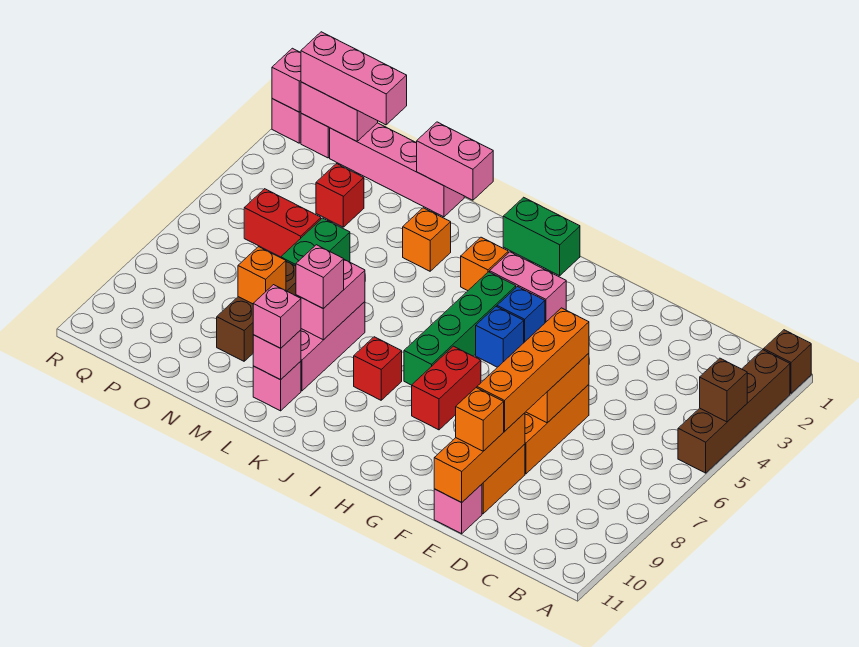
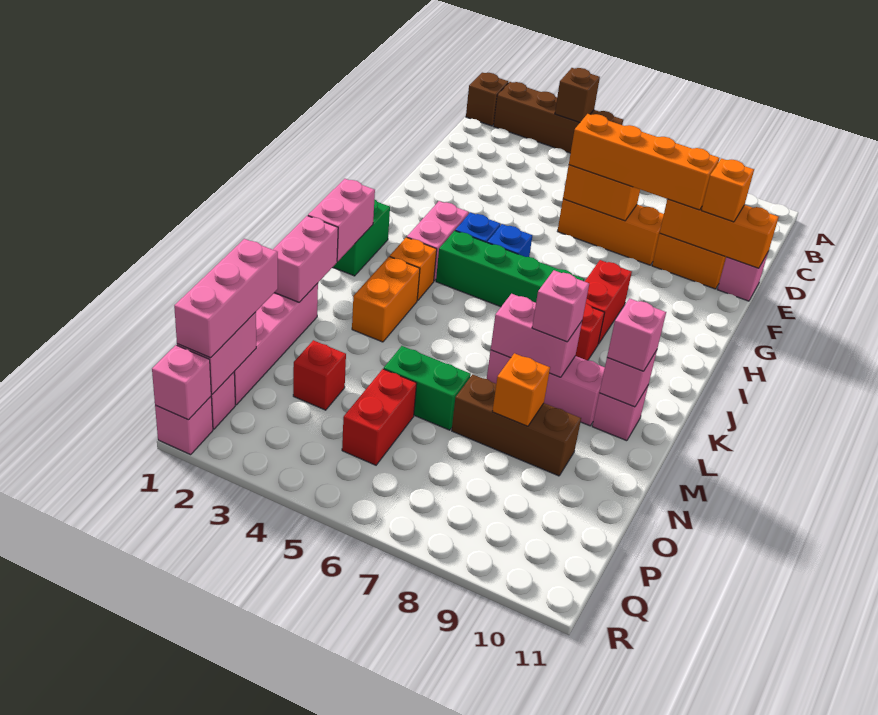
red brick H7:H8 level 1 -> red brick H8:I8 level 1
none -> pink brick J1:K1 level 2
orange brick L3 level 1 -> orange brick K3:L3 level 1

